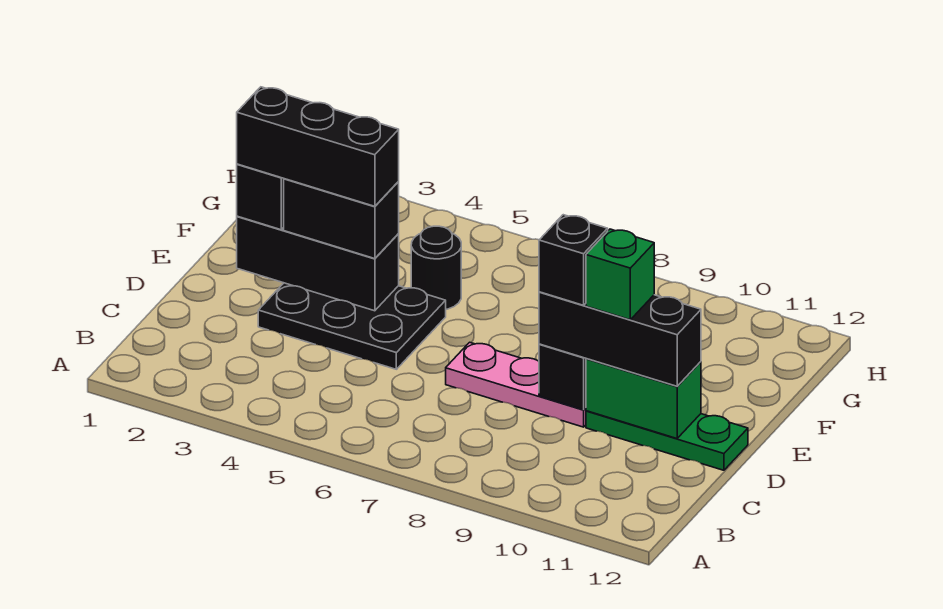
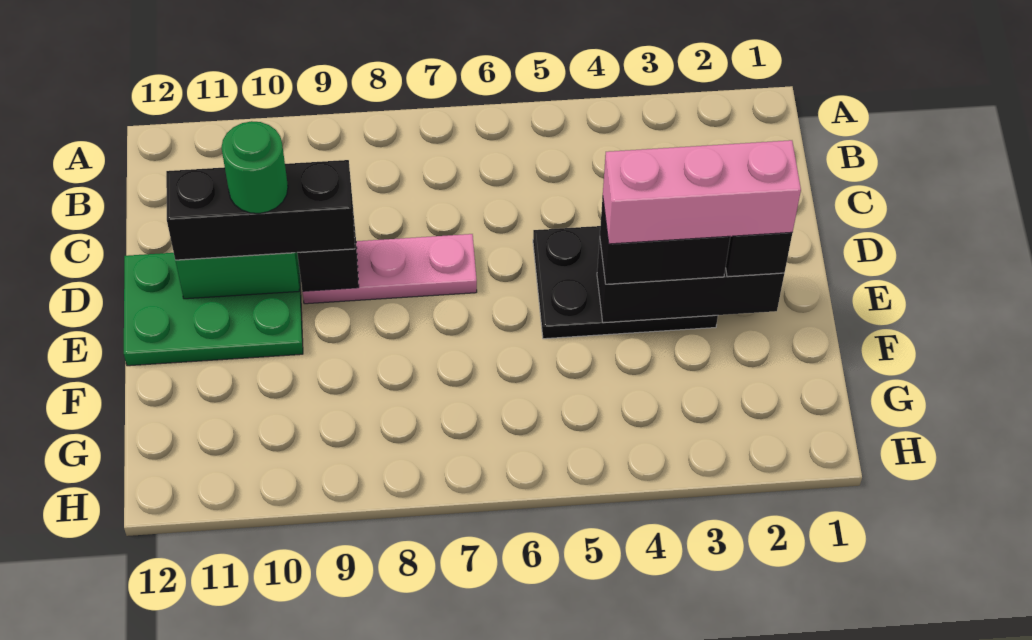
black brick D9 level 4 -> none
green plate D10:D12 level 1 -> green plate D10:E12 level 1
green brick D10 level 4 -> green round brick D10 level 4
black brick E2:E4 level 4 -> pink brick E2:E4 level 4
black round brick F5 level 1 -> none

